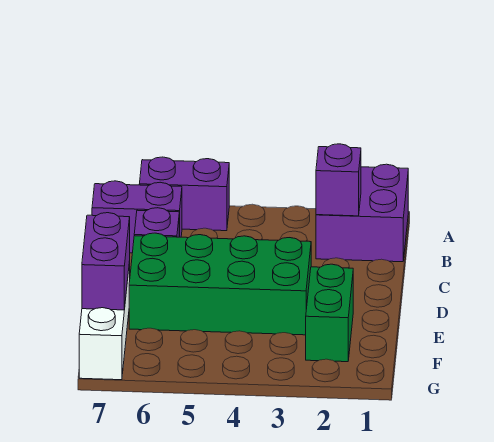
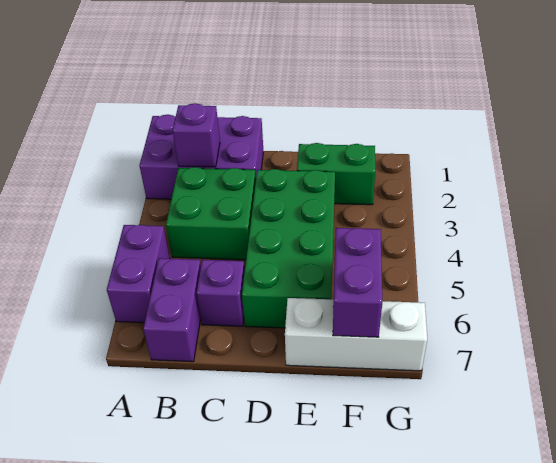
purple brick A1:B2 level 1 -> purple brick A1:C2 level 1
none -> green brick B3:C4 level 1
purple brick E7:F7 level 2 -> purple brick F6:F7 level 2

